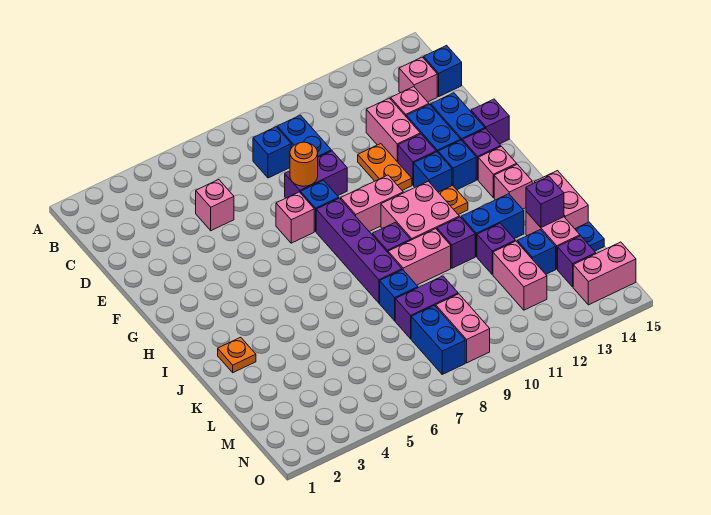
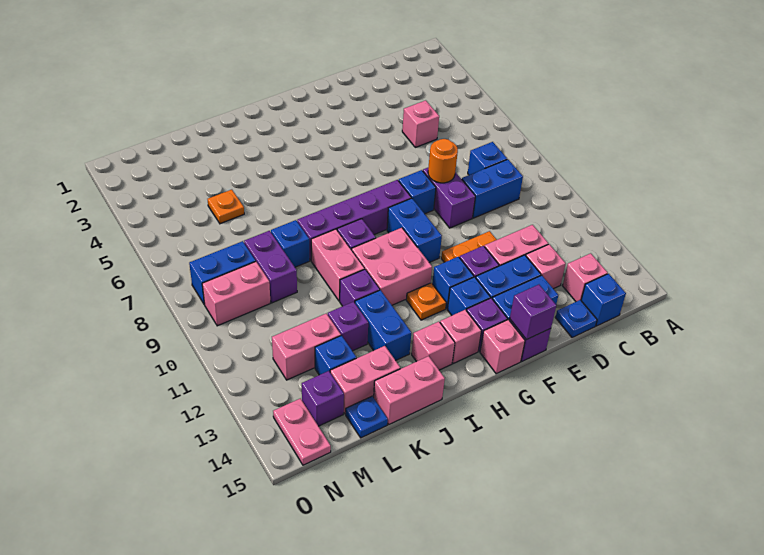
none -> blue plate D15 level 1
pink brick F7 level 1 -> pink brick G15 level 1
pink brick G9:G10 level 1 -> blue brick G9:G10 level 1
orange plate J2 level 1 -> orange plate L5 level 1
purple brick K14 level 2 -> purple brick F15 level 2
pink brick N14:N15 level 1 -> pink plate N14:N15 level 1

